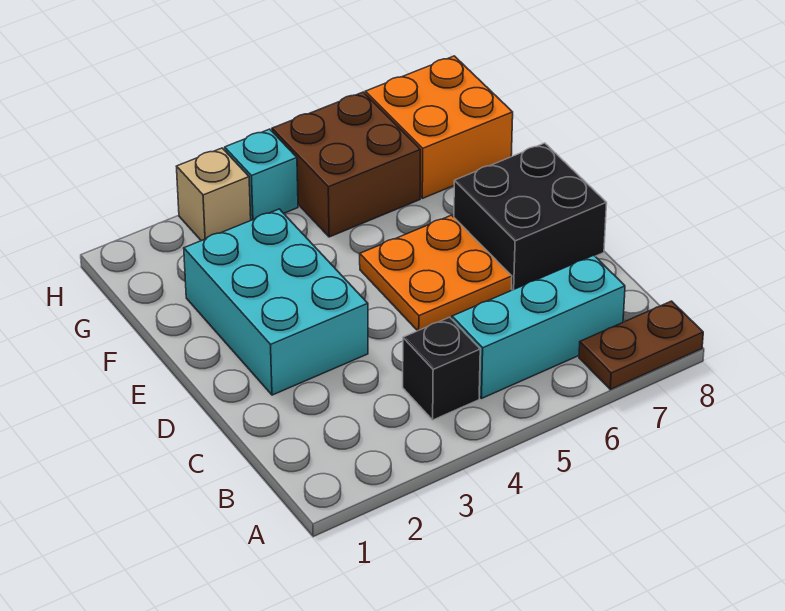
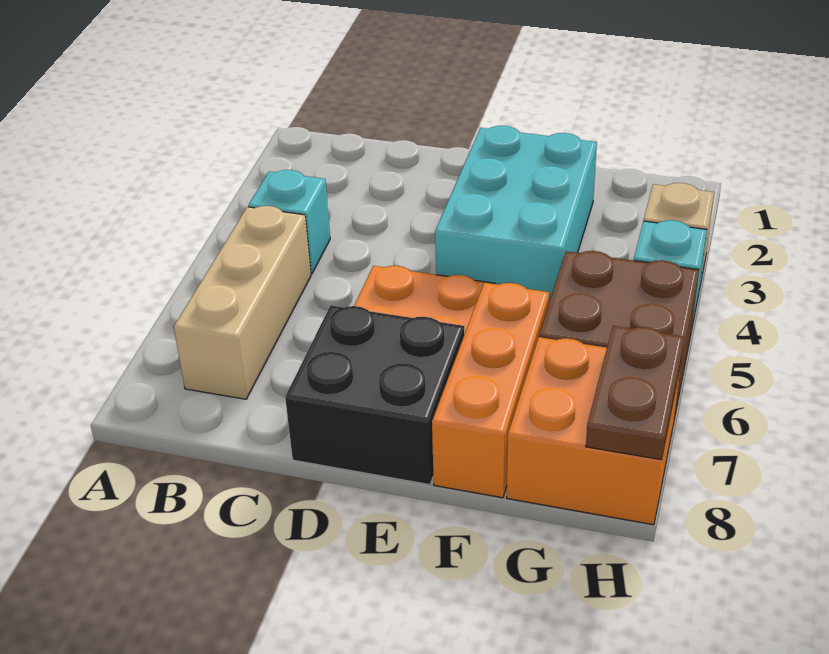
brown plate A7:A8 level 1 -> brown plate H7:H8 level 2
black brick B4 level 1 -> cyan brick B4 level 1
cyan brick B5:B7 level 1 -> tan brick B5:B7 level 1
cyan brick D2:F3 level 1 -> cyan brick E2:F4 level 1
none -> orange brick F6:F8 level 1

